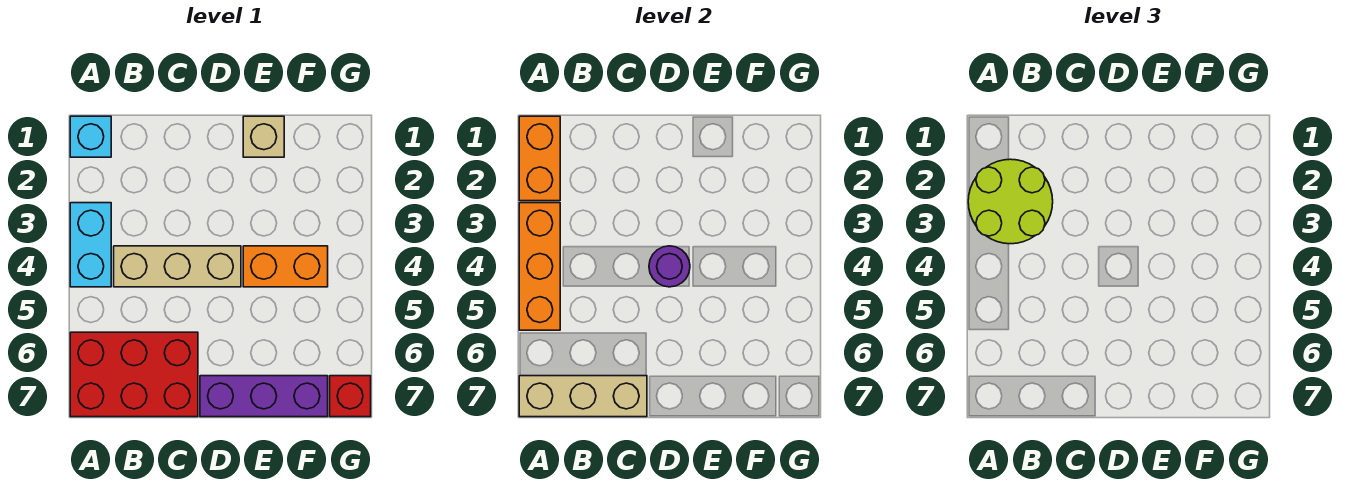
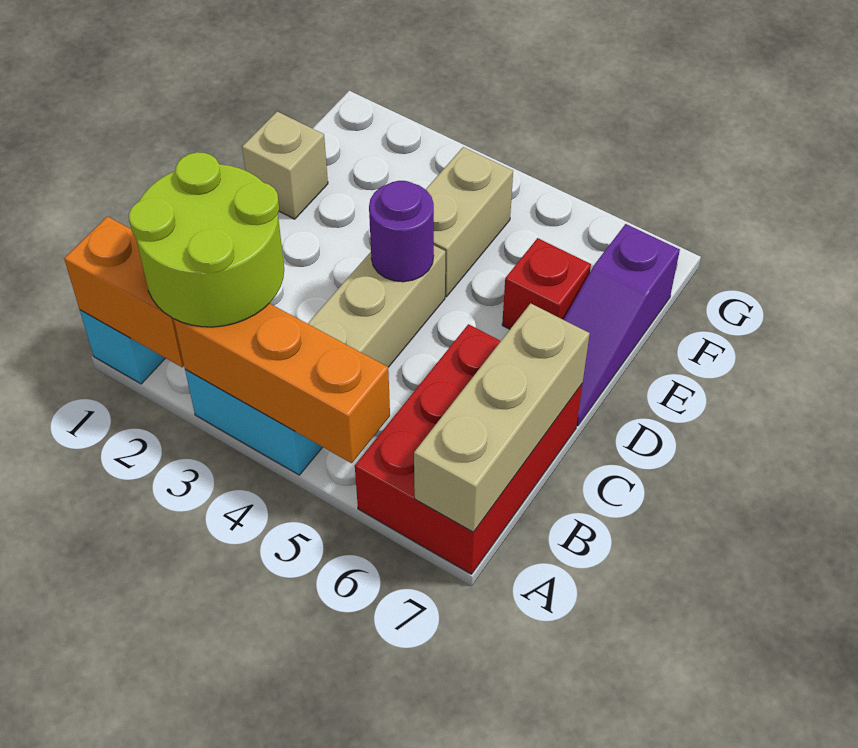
purple brick D7:F7 level 1 -> purple slope D7:F7 level 1 top F
orange brick E4:F4 level 1 -> tan brick E4:F4 level 1
red brick G7 level 1 -> red brick E6 level 1

